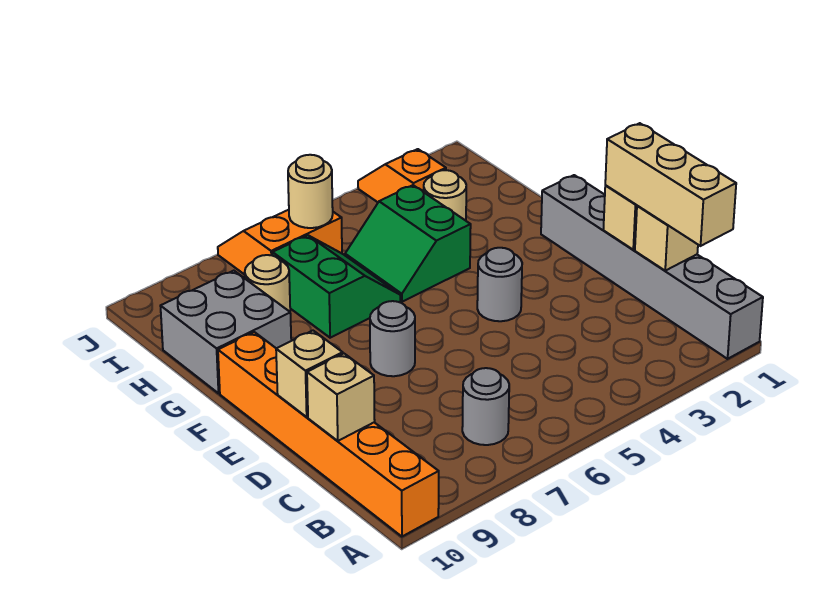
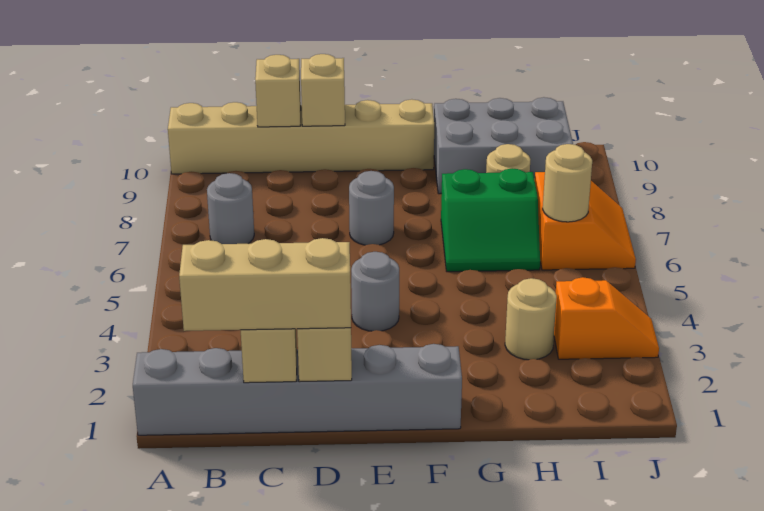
orange brick A10:F10 level 1 -> tan brick A10:F10 level 1
green slope G4:H5 level 1 top 4 -> none
grey brick G9:H10 level 1 -> grey brick G9:I10 level 1

